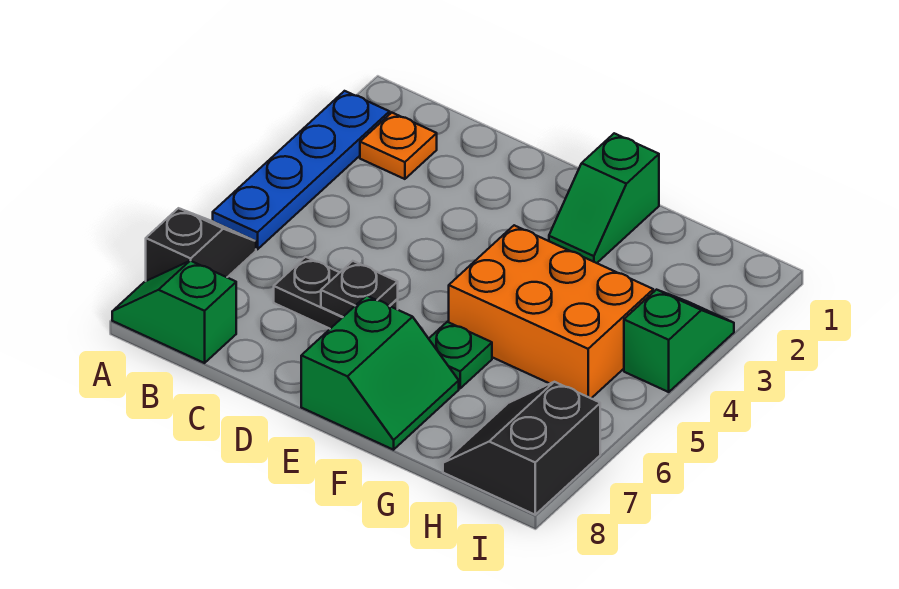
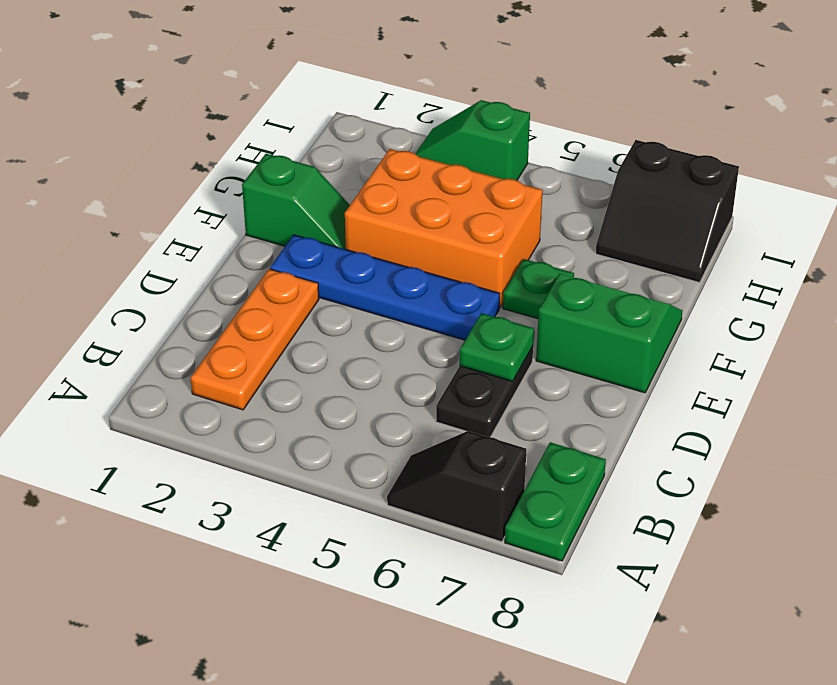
blue plate A2:A5 level 1 -> blue plate E2:E5 level 1
green slope A8:B8 level 1 top B -> green plate A8:B8 level 1
orange plate B2 level 1 -> orange plate B2:D2 level 1
black plate D6 level 2 -> green plate D6 level 2
orange brick F4:H5 level 1 -> orange brick F3:G5 level 1

